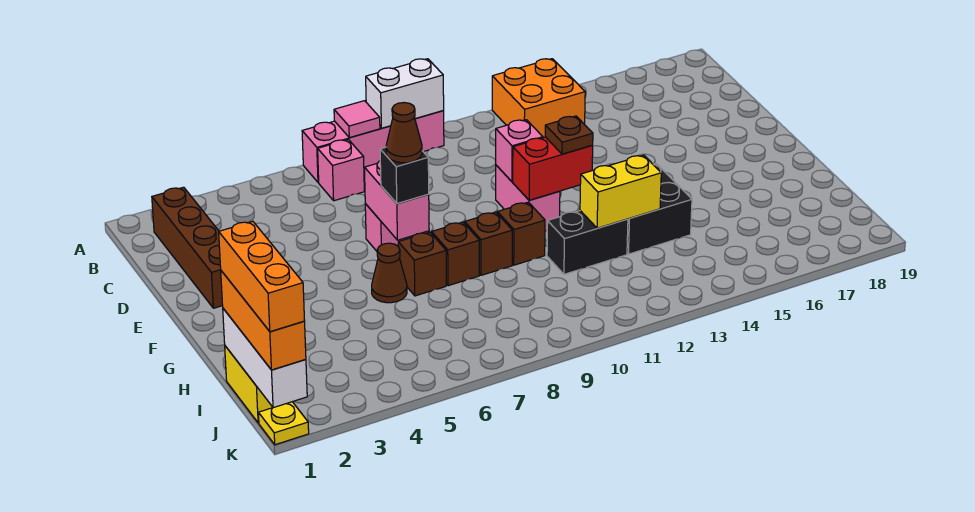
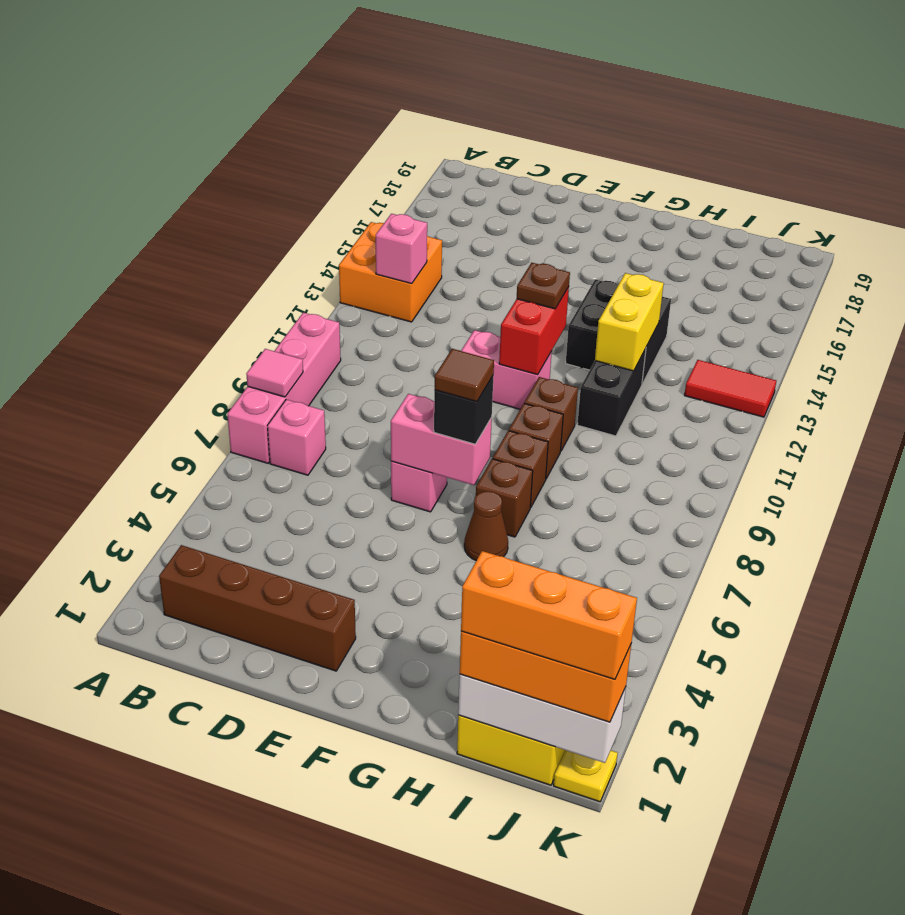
white brick A9:A10 level 2 -> none
pink brick E11 level 2 -> pink brick B13 level 2
brown cone F7 level 4 -> brown tile F7 level 4
none -> red tile J13:K13 level 1

